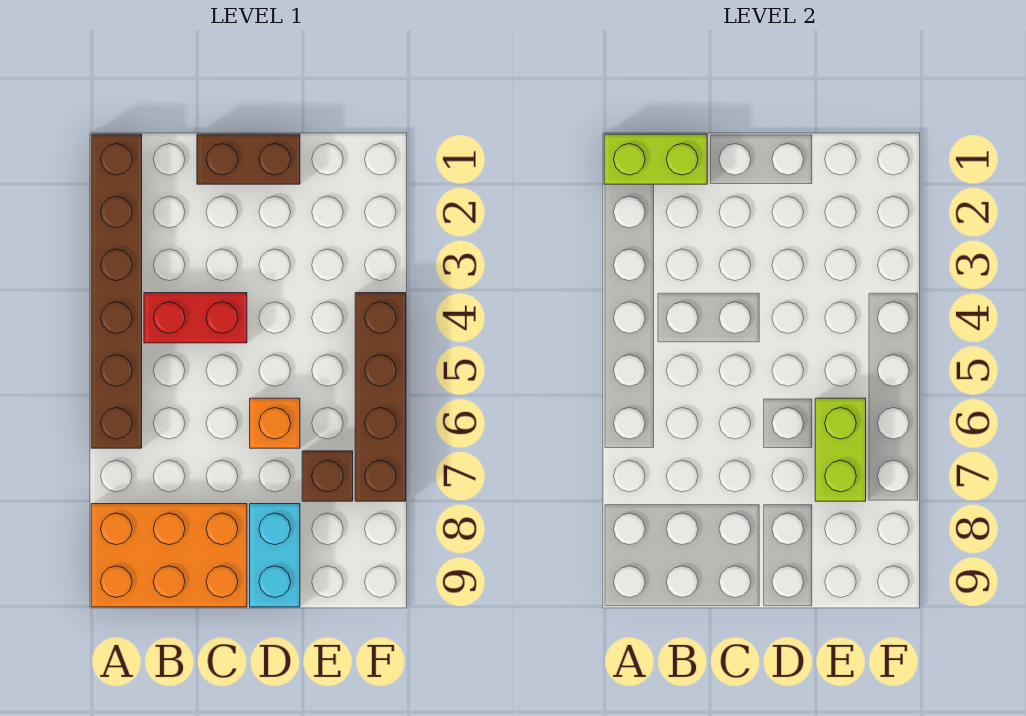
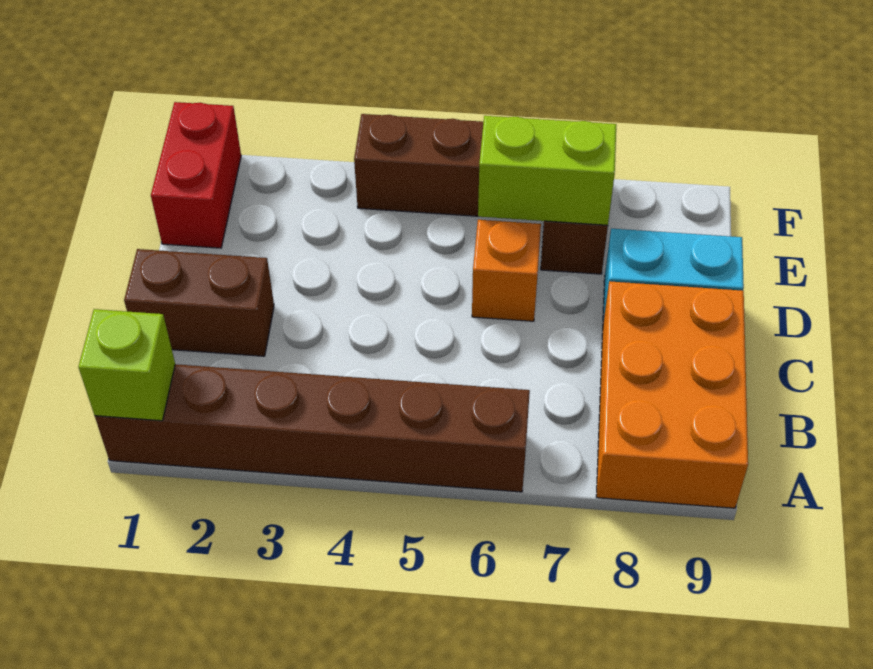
lime brick A1:B1 level 2 -> lime brick A1 level 2
red brick B4:C4 level 1 -> red brick E1:F1 level 1
brown brick C1:D1 level 1 -> brown brick C1:C2 level 1

